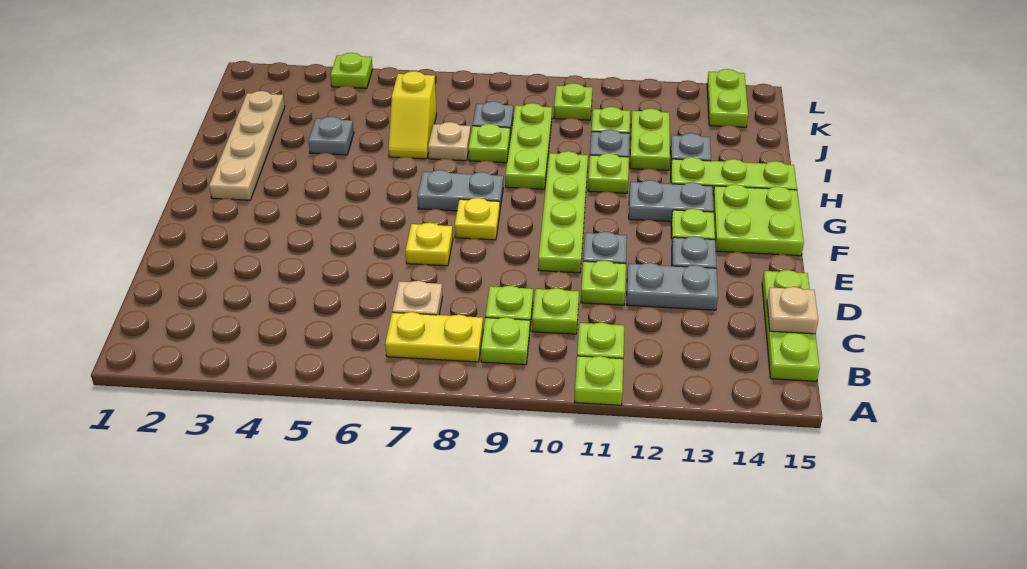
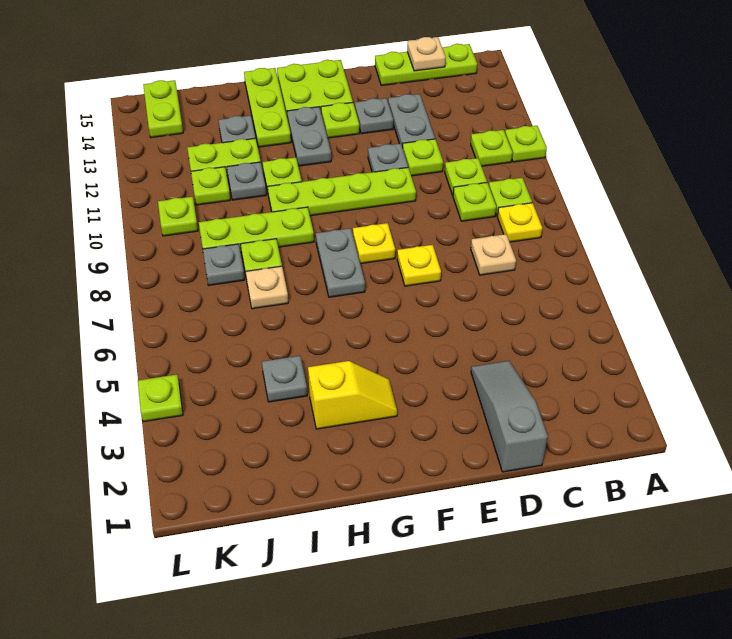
yellow plate B7:B8 level 1 -> yellow plate B8 level 1
none -> grey slope D1:D3 level 1 top 1
tan plate G2:J2 level 1 -> none
yellow slope I6:J6 level 1 top J -> yellow slope G3:H3 level 1 top H
lime plate K14:L14 level 1 -> lime plate K14:K15 level 1

